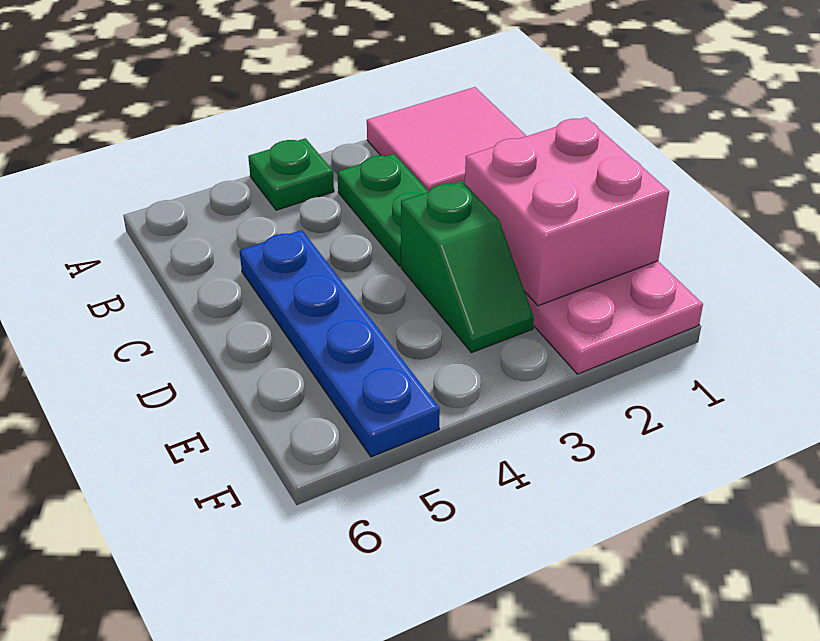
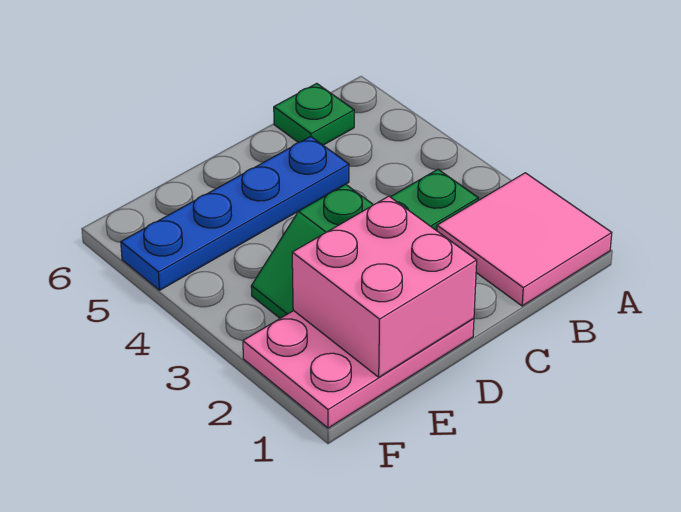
green plate A4 level 1 -> green plate B6 level 1

